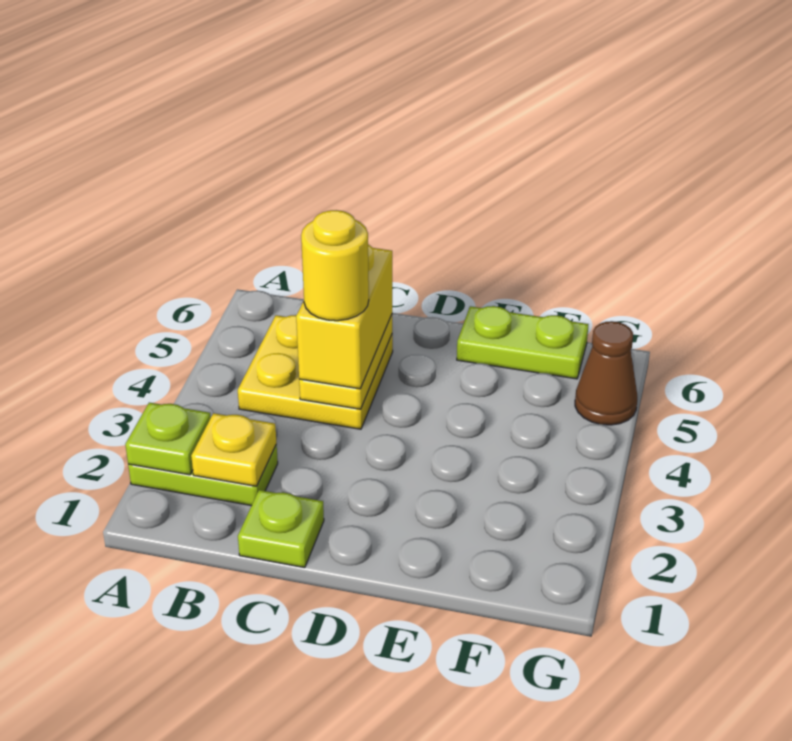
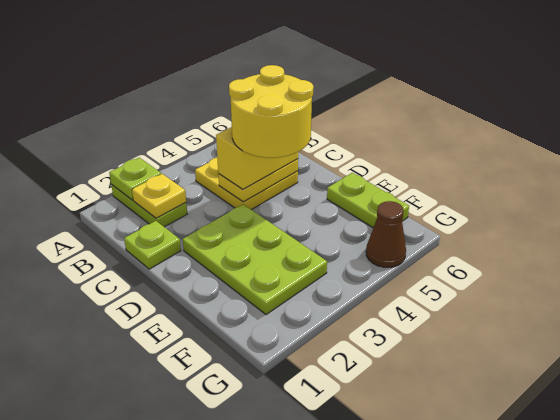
yellow round brick C4 level 4 -> yellow round brick C4:D5 level 4
none -> lime plate D2:F3 level 1

